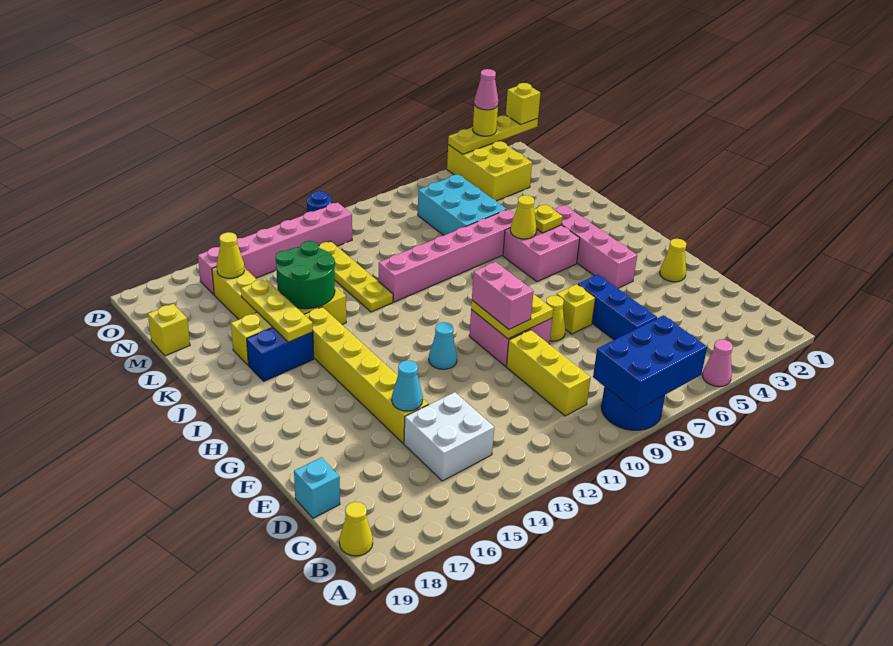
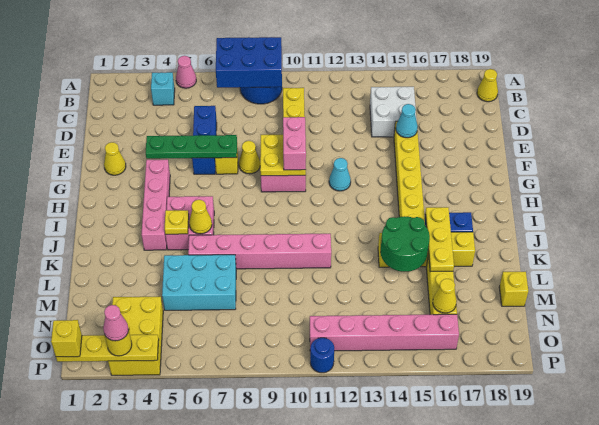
cyan brick D19 level 1 -> cyan brick B4 level 1
none -> green plate F4:F7 level 2
yellow plate K12:N12 level 1 -> none
cyan brick L6:N7 level 1 -> cyan brick L5:M7 level 1

